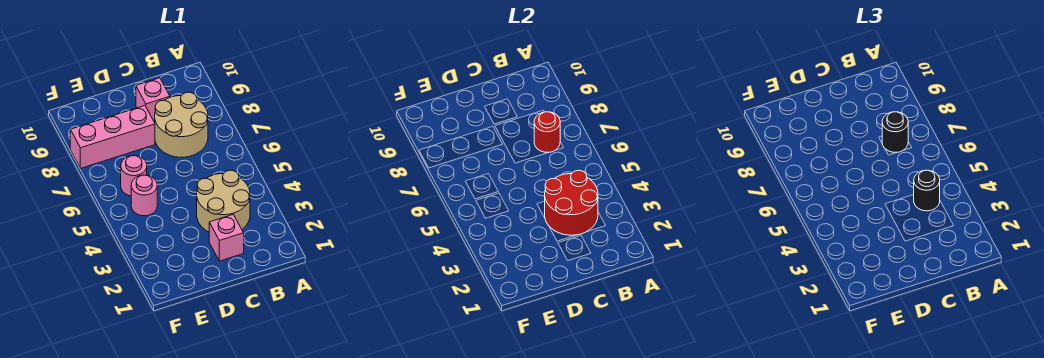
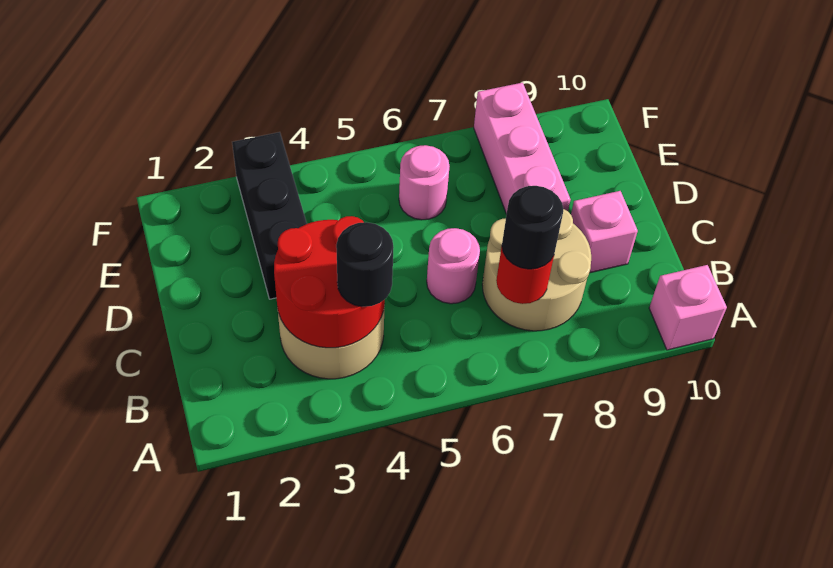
pink brick C2 level 1 -> pink brick A10 level 1
none -> black brick D3:F3 level 1
pink round brick E5 level 1 -> pink round brick C6 level 1

